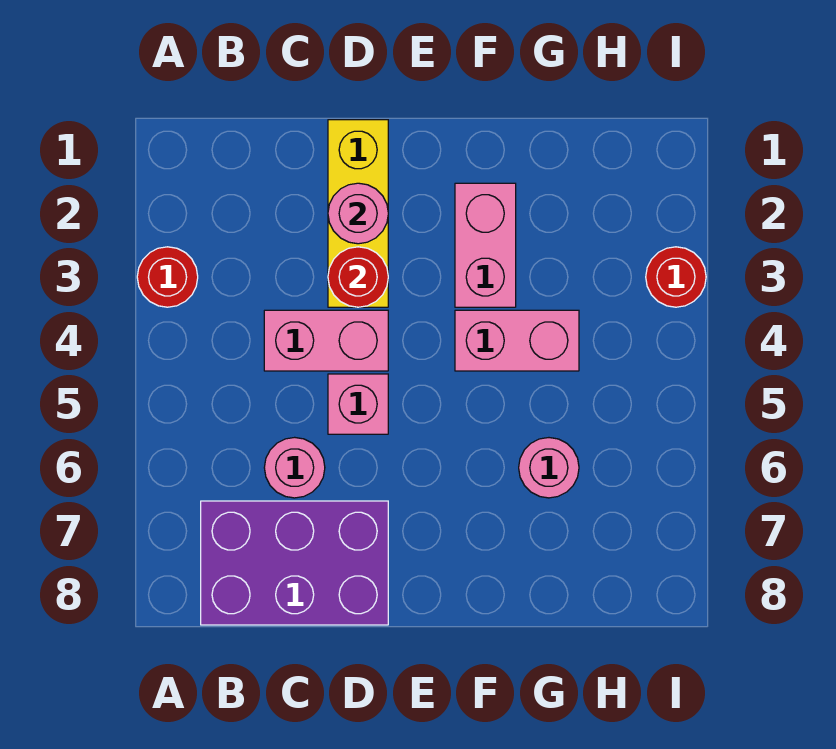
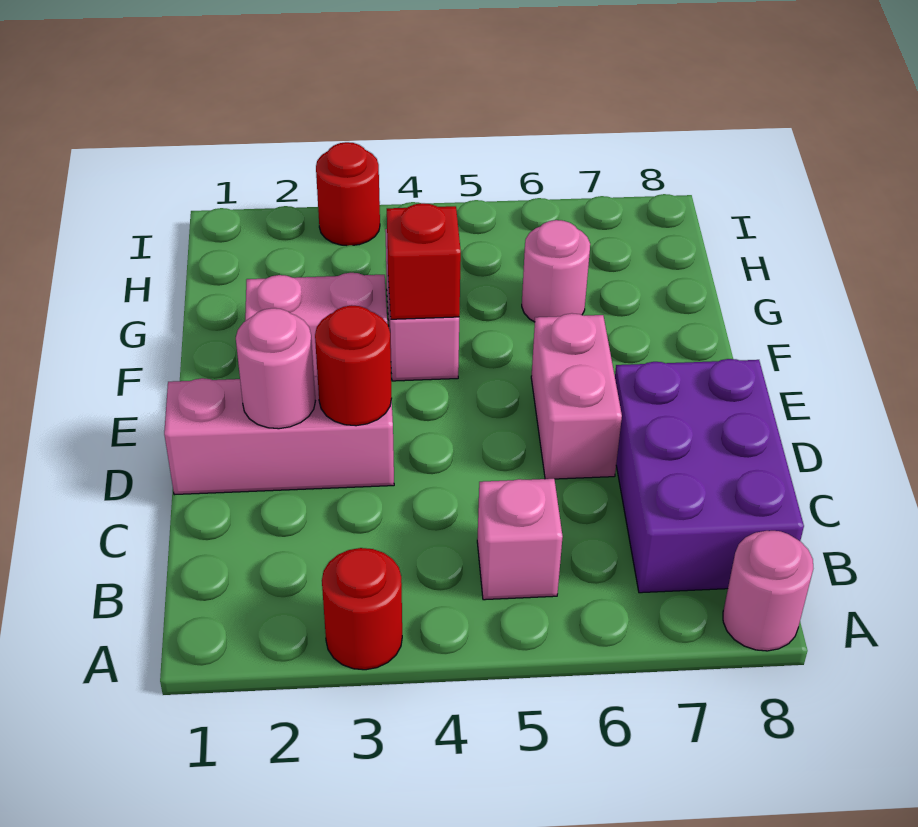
pink brick C4:D4 level 1 -> pink brick D6:E6 level 1
pink round brick C6 level 1 -> pink round brick A8 level 1
yellow brick D1:D3 level 1 -> pink brick D1:D3 level 1
pink brick D5 level 1 -> pink brick B5 level 1
none -> red brick F4 level 2

